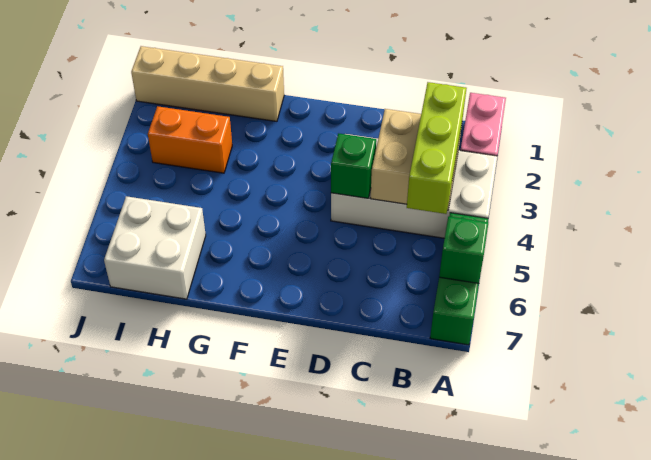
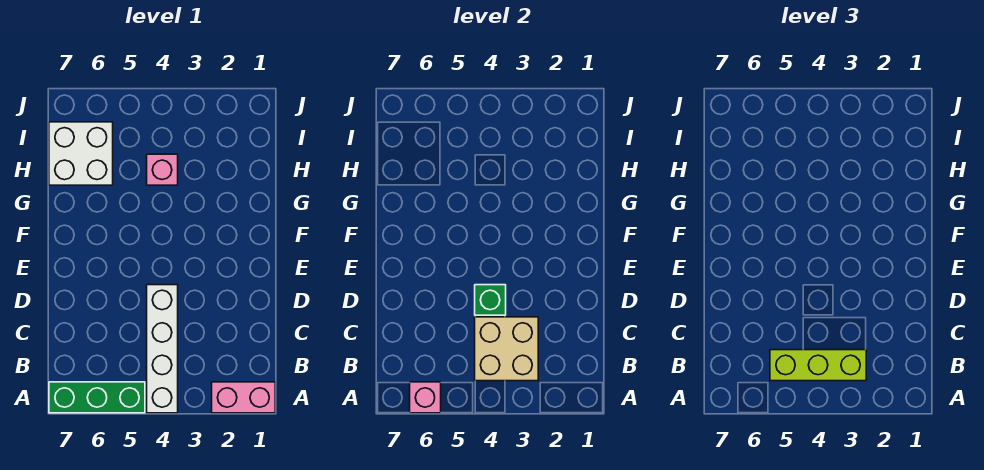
white brick A3:D4 level 1 -> white brick A4:D4 level 1
green brick A6 level 2 -> pink brick A6 level 2
tan brick G1:J1 level 1 -> none
orange brick H3:I3 level 1 -> none
none -> pink brick H4 level 1

